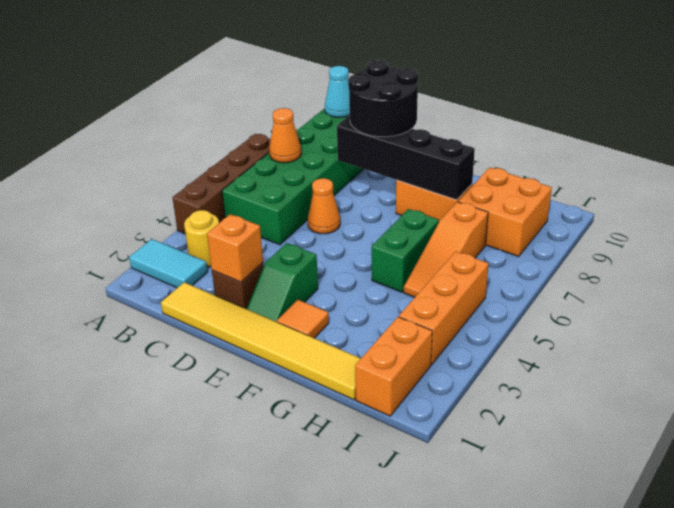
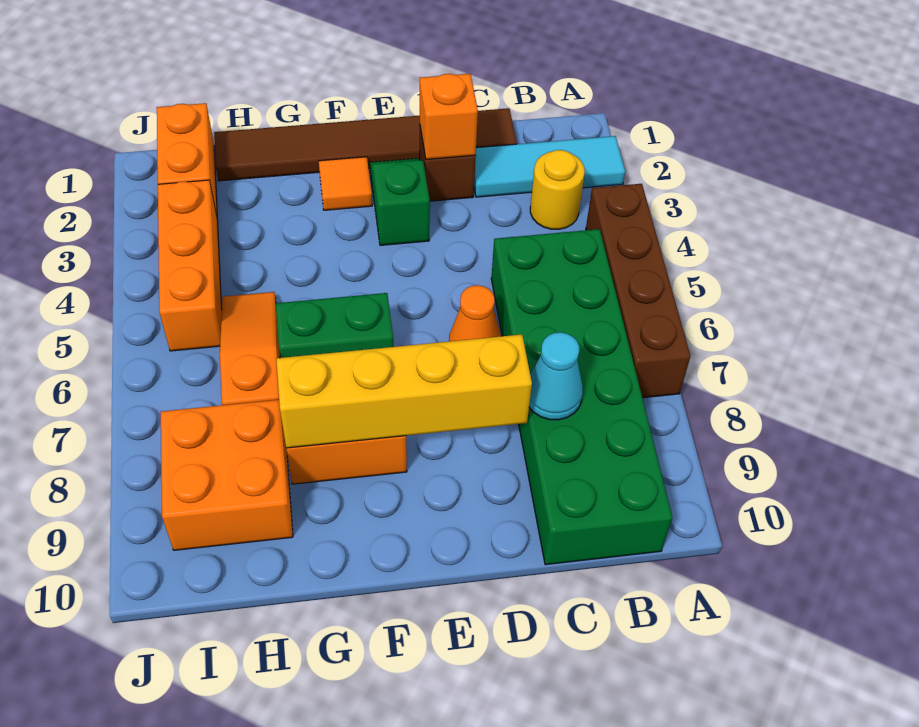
cyan tile A2:B2 level 1 -> cyan tile A2:C2 level 1
orange cone B7 level 2 -> none
cyan cone B10 level 2 -> cyan cone C8 level 2
yellow tile C1:H1 level 1 -> brown tile C1:H1 level 1
black brick D8:G8 level 2 -> yellow brick D8:G8 level 2
black round brick D8:E9 level 3 -> none
green brick G5:G6 level 1 -> green brick F6:G6 level 1

